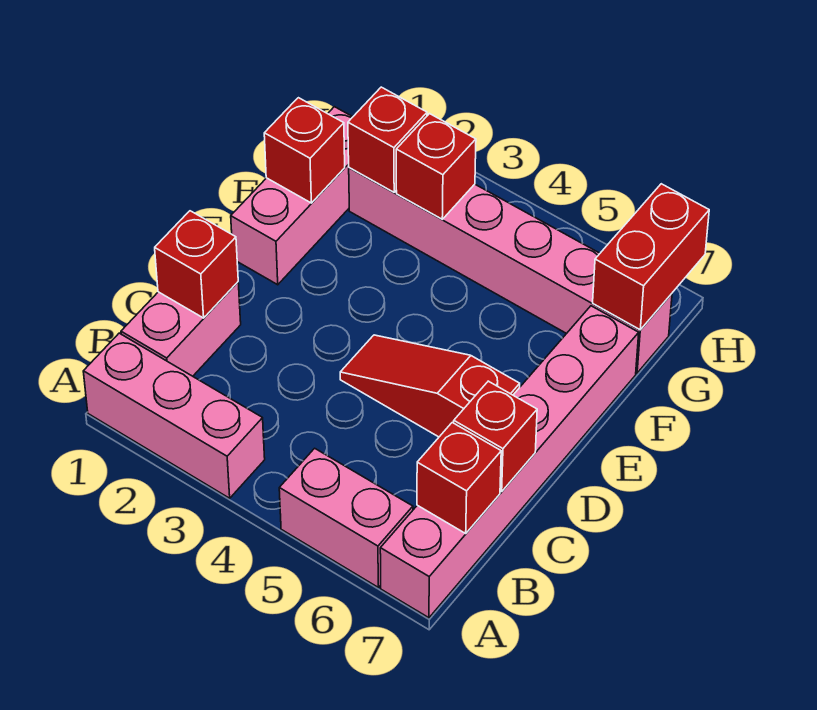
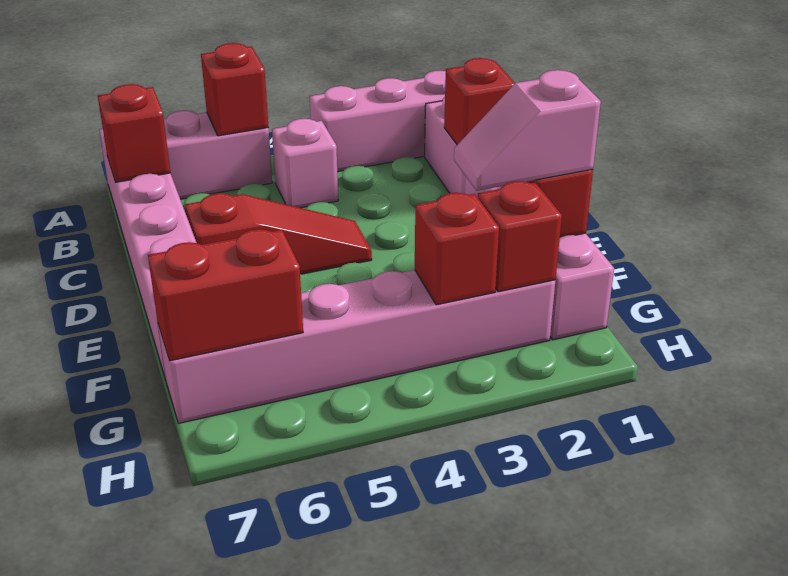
none -> pink brick B4 level 1
red brick C7 level 2 -> red brick A5 level 2
none -> pink slope F1:F2 level 3 top 1
red brick G7:H7 level 2 -> red brick G6:G7 level 2

